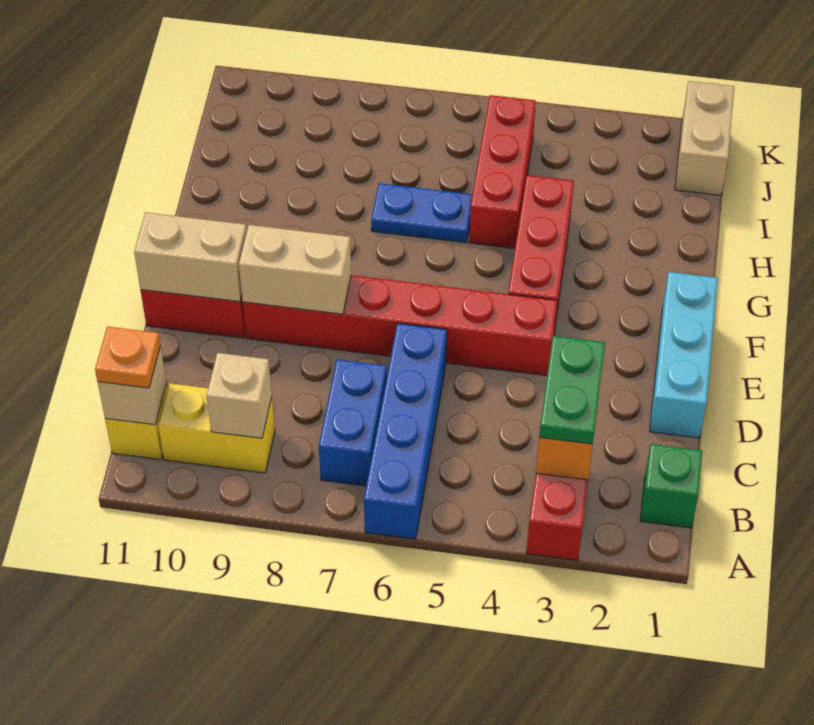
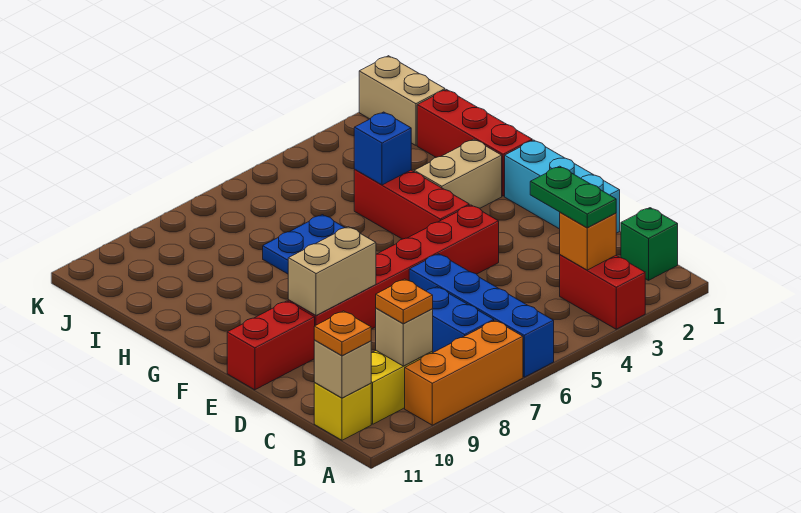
none -> orange brick A7:A9 level 1
none -> orange plate B9 level 3
tan brick E10:E11 level 2 -> tan brick G2:G3 level 1
none -> blue brick H4 level 2
red brick H5:J5 level 1 -> red brick G1:I1 level 1

